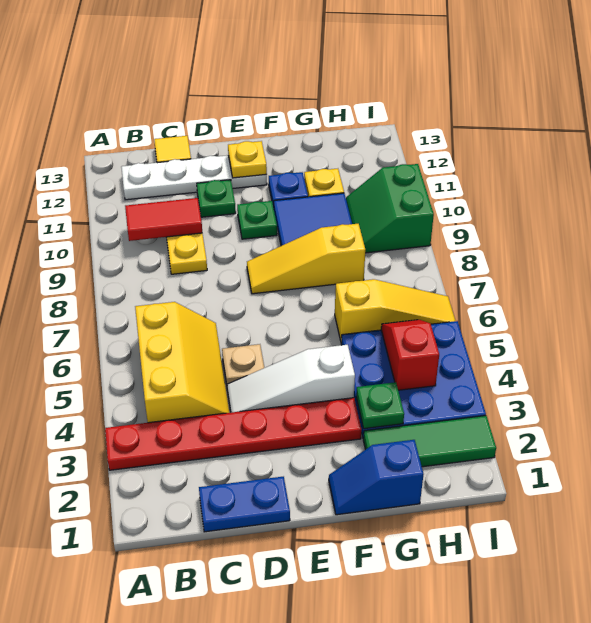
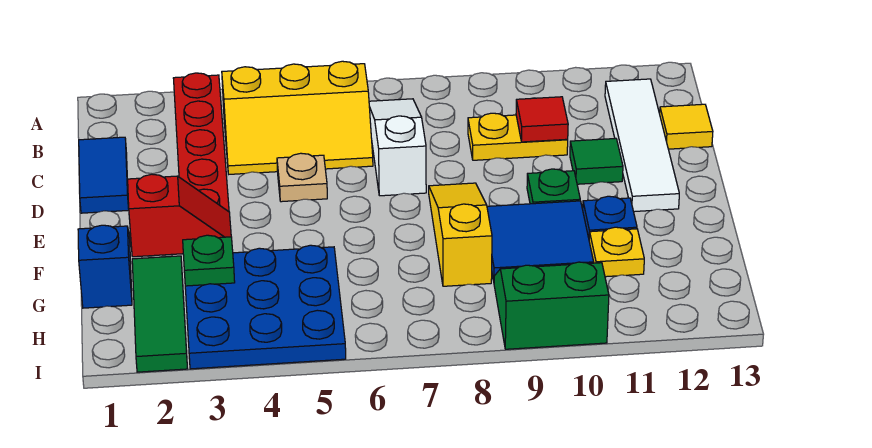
red tile B10:C10 level 2 -> red tile C10 level 2
white plate B12:E12 level 1 -> white tile B12:E12 level 1
blue plate C1:D1 level 1 -> blue tile C1:D1 level 1
white slope D4:F4 level 1 top F -> white slope B7:D7 level 1 top D
green plate D11 level 1 -> green tile D11 level 1
yellow plate E12 level 2 -> none
yellow slope G6:I6 level 1 top G -> none
red slope H4:H5 level 2 top 4 -> red slope F2:F3 level 2 top 2

